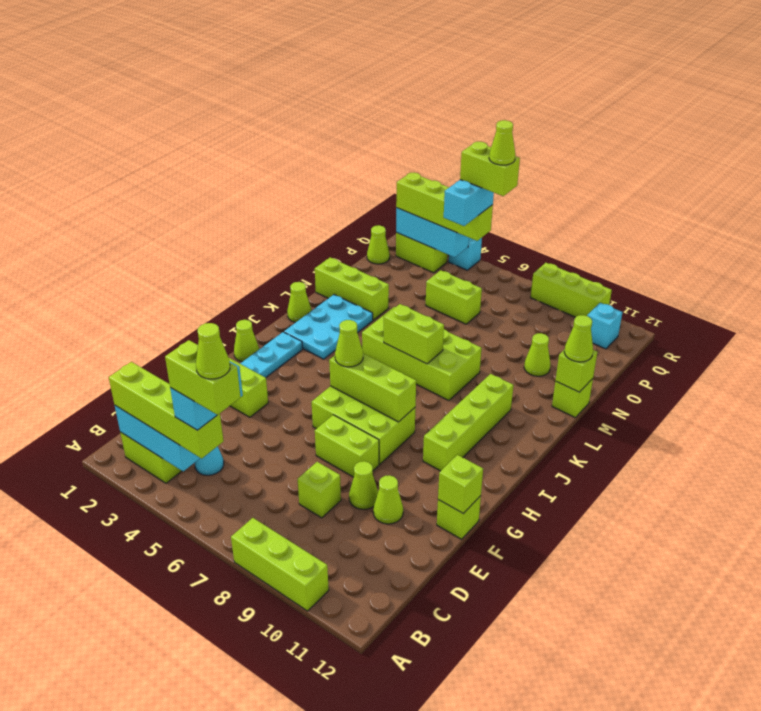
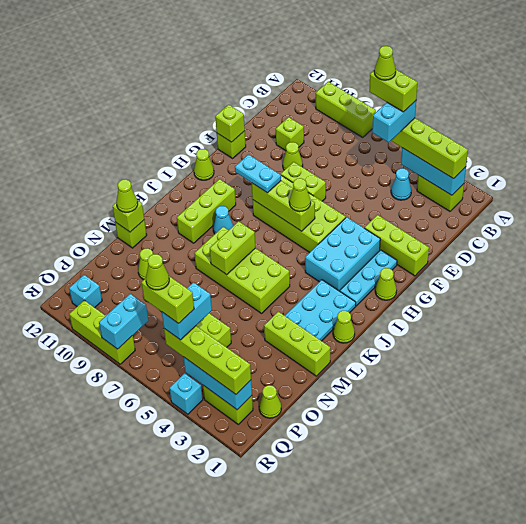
lime brick D8 level 1 -> lime brick D10 level 1
lime cone E10 level 1 -> lime cone H12 level 1
none -> cyan brick G3:I4 level 1
lime brick G6:H8 level 1 -> lime brick G5:H8 level 1
none -> cyan plate H8:H9 level 3
lime brick H10:K10 level 1 -> lime brick I10:K10 level 1
none -> cyan cone J9 level 1
lime brick K6:K7 level 2 -> lime brick K7:L7 level 2
none -> cyan brick Q8:R8 level 2

